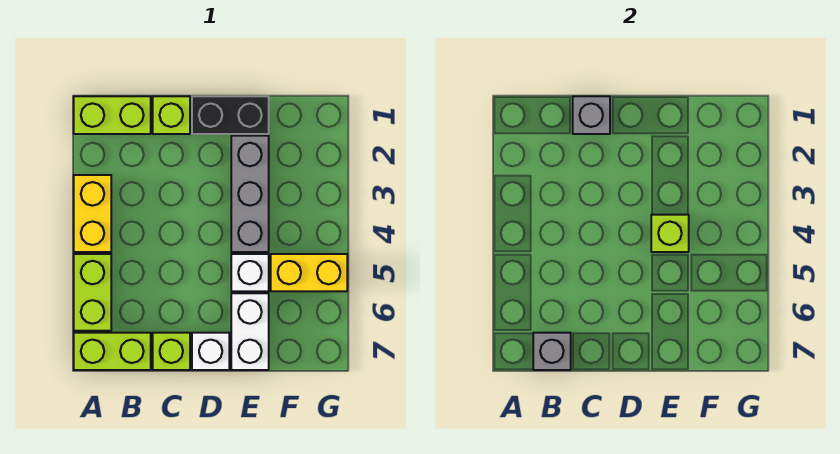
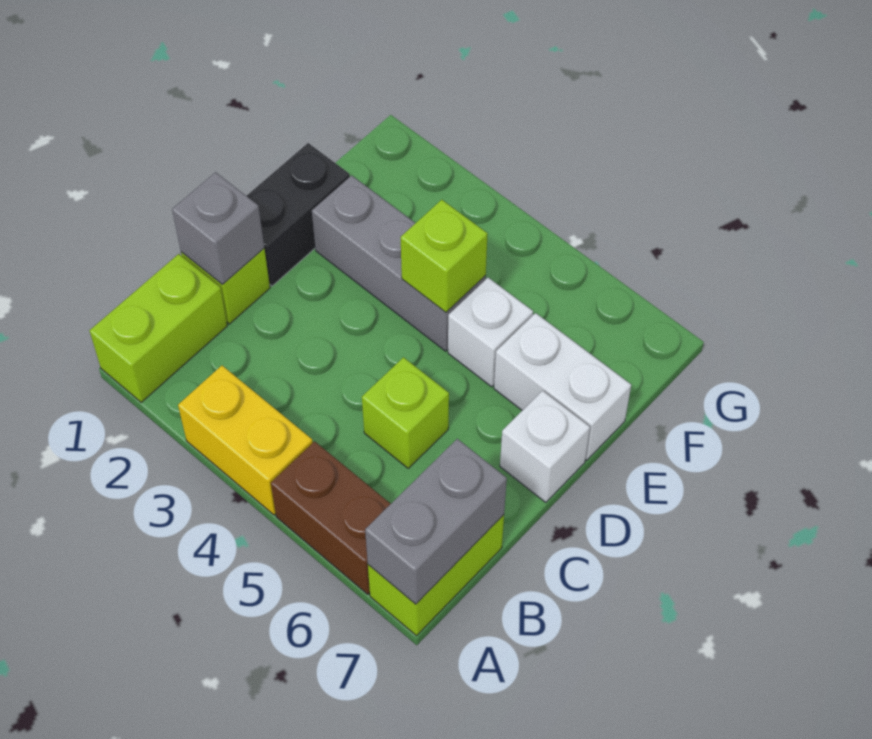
lime brick A5:A6 level 1 -> brown brick A5:A6 level 1
grey brick B7 level 2 -> grey brick A7:B7 level 2
lime brick C7 level 1 -> lime brick C5 level 1
yellow brick F5:G5 level 1 -> none

